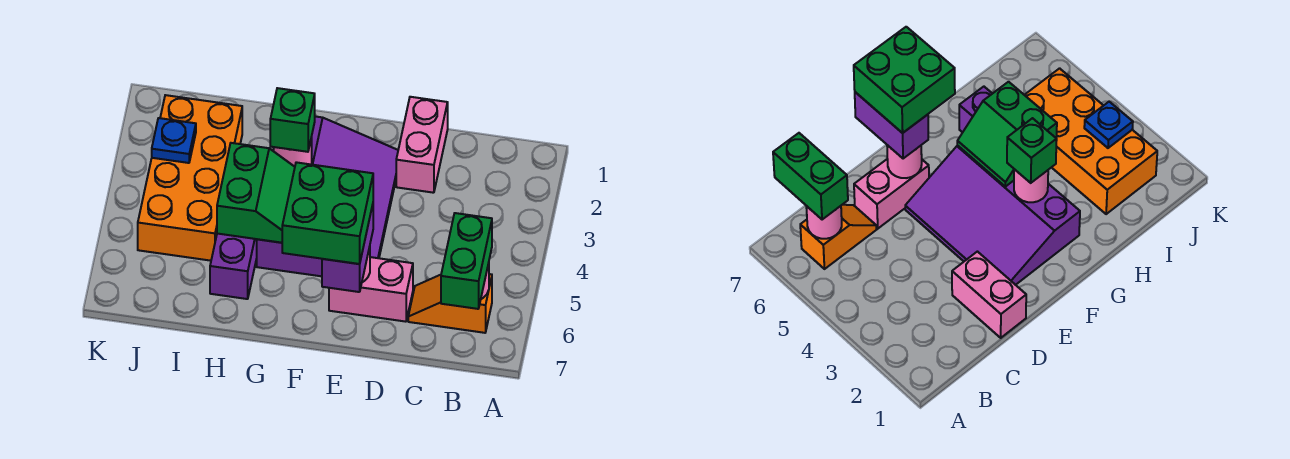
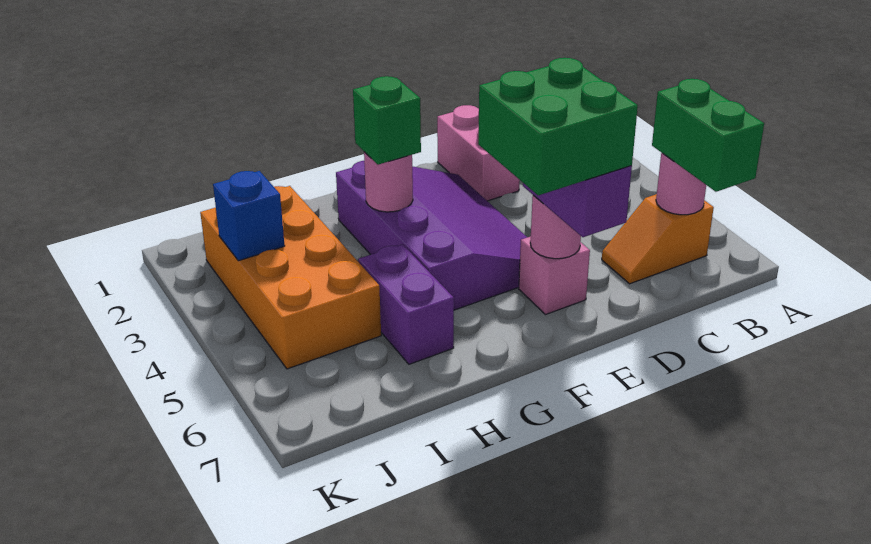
pink brick D6:E6 level 1 -> pink brick E6 level 1
green slope G4:H5 level 2 top H -> none
blue plate J3 level 2 -> blue brick J3 level 2

